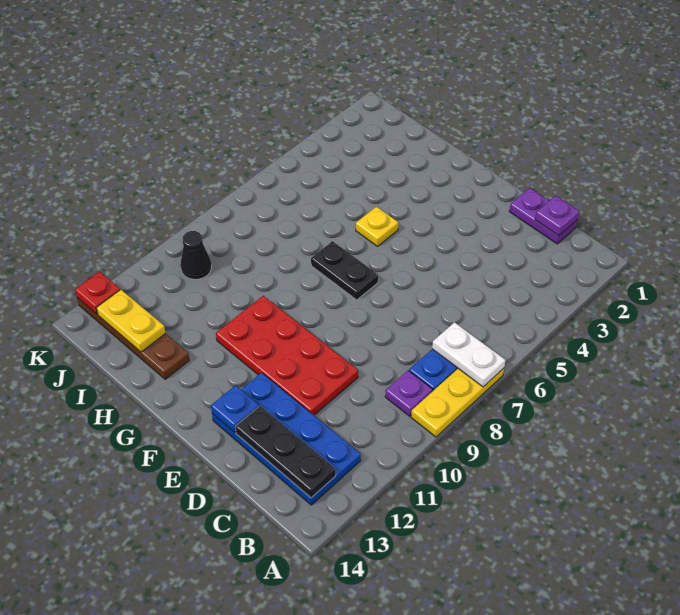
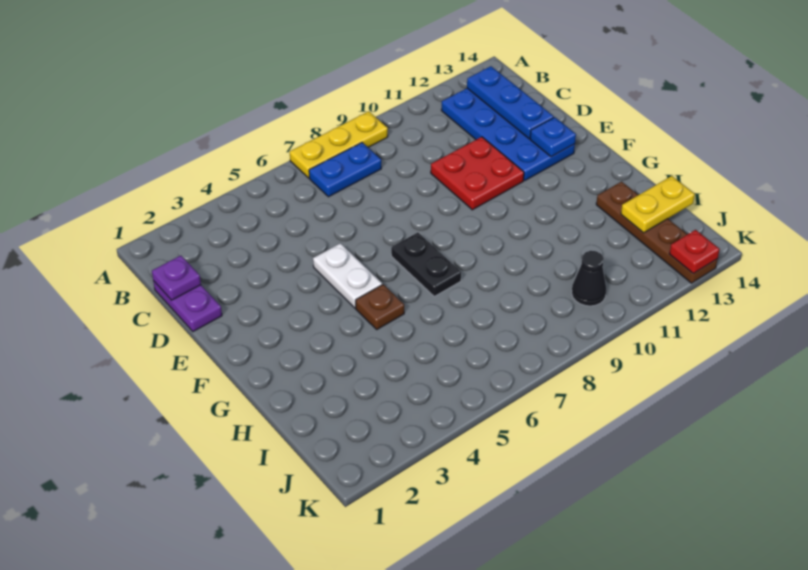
white plate A7:B7 level 2 -> white plate E5:F5 level 1
purple plate B9 level 1 -> none
black plate B13:D13 level 2 -> blue plate B13:D13 level 2
red plate D10:G11 level 1 -> red plate D10:E11 level 1
yellow plate G5 level 1 -> brown plate G5 level 1
yellow plate I13:J13 level 2 -> yellow plate I13:I14 level 2

